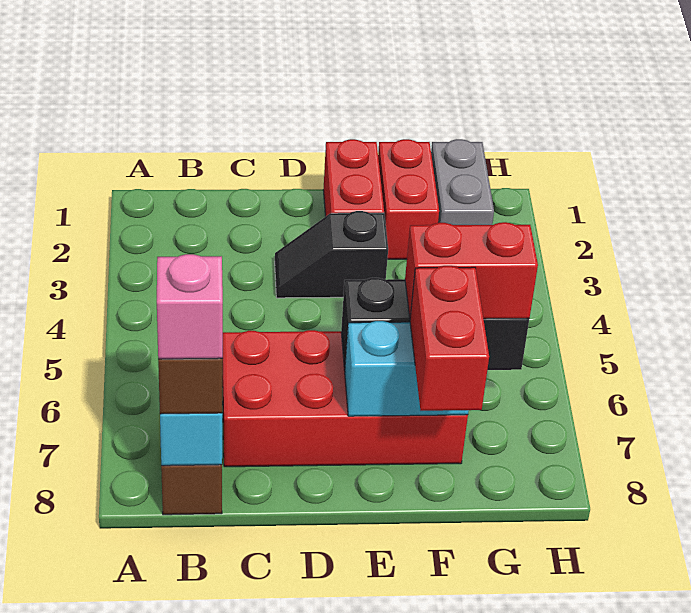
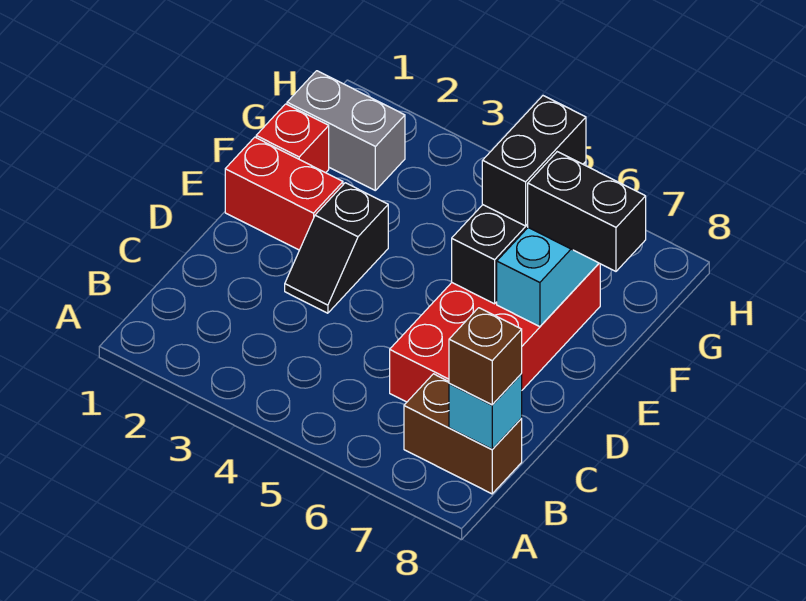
pink brick B8 level 4 -> none
red brick F1:F2 level 1 -> red brick F1 level 1
red brick F6:G6 level 3 -> black brick F6:G6 level 3
red brick F7:F8 level 3 -> black brick F7:F8 level 3

